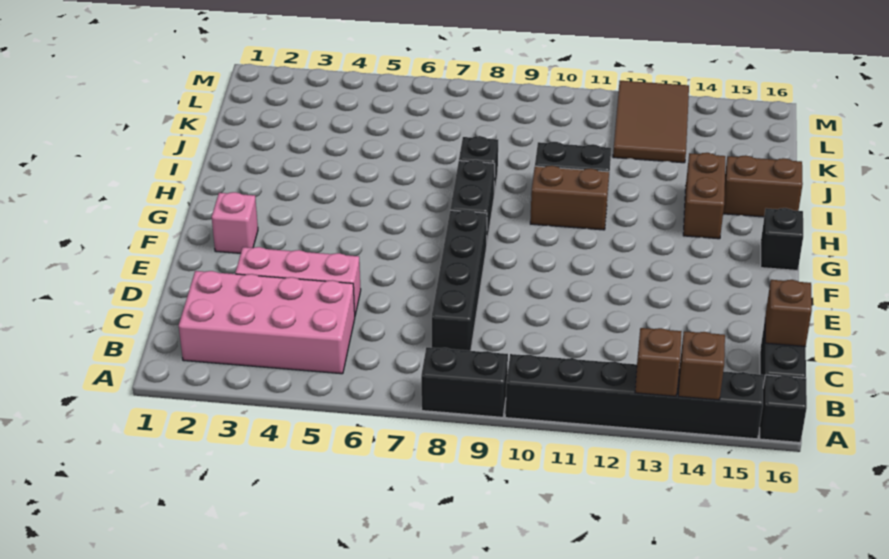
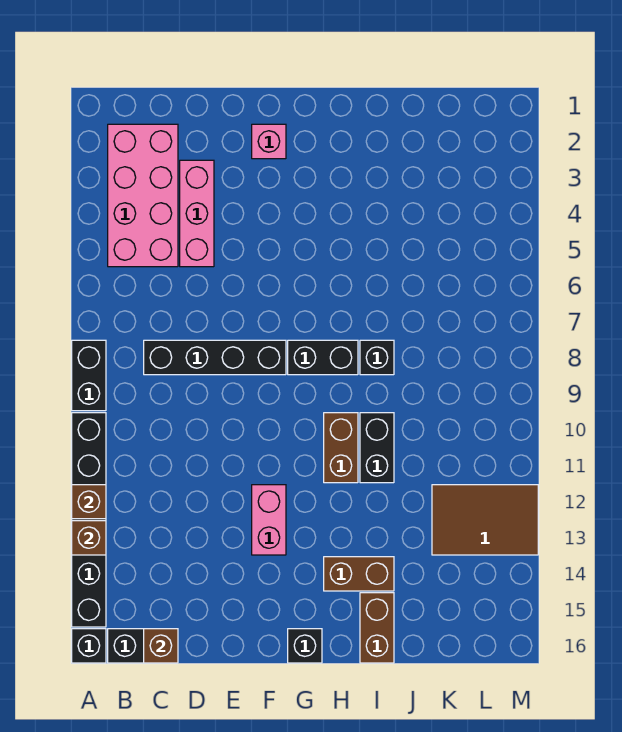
brown brick A14 level 2 -> brown brick A12 level 2
none -> pink brick F12:F13 level 1

